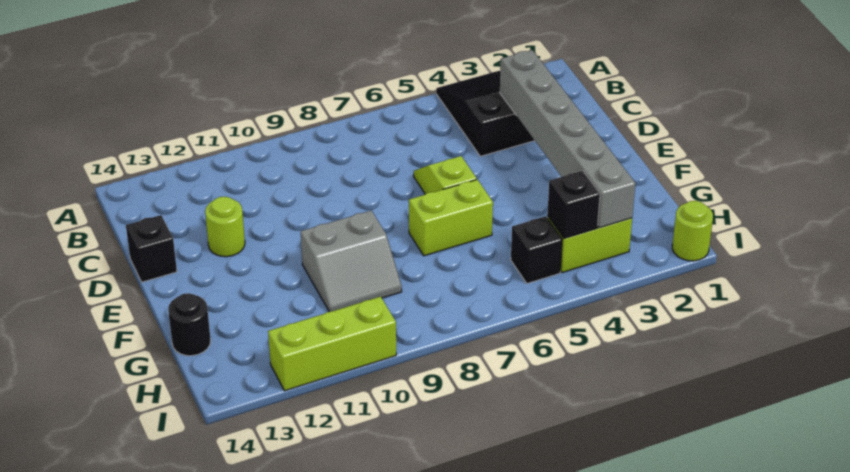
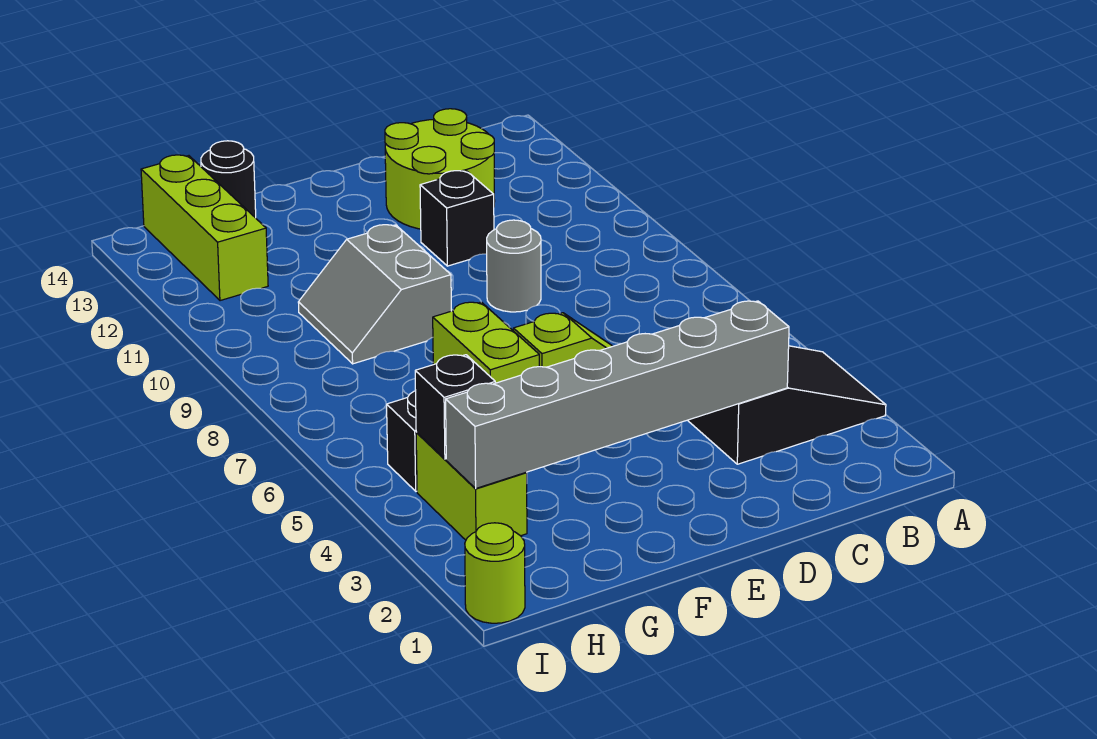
none -> grey round brick D9 level 1
lime round brick D12 level 1 -> lime round brick C12:D13 level 1
black brick D14 level 1 -> black brick D11 level 1
lime brick I10:I12 level 1 -> lime brick H12:H14 level 1

